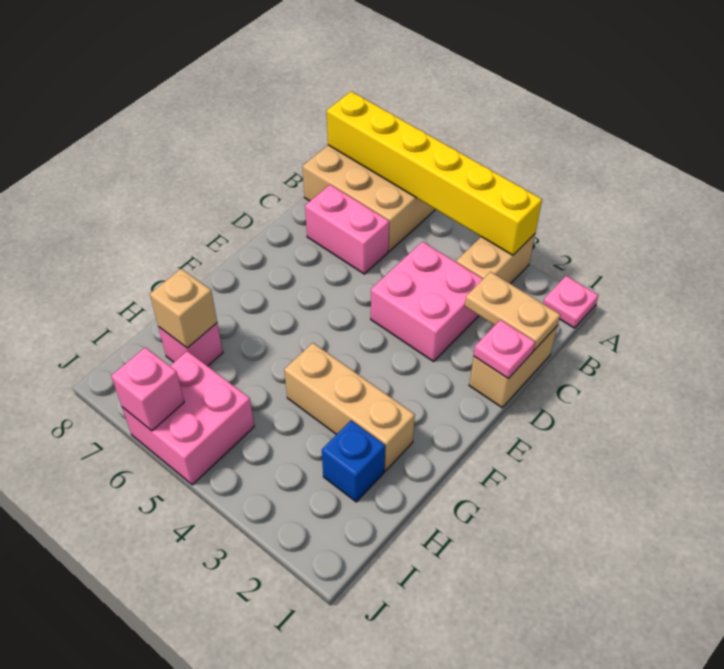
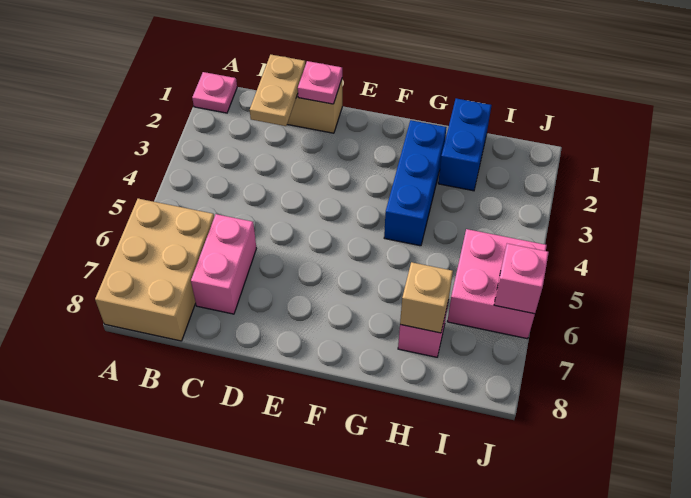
tan brick A3:B3 level 1 -> none
yellow brick A3:A8 level 2 -> none
pink brick C3:D4 level 1 -> none
tan brick G2:G4 level 1 -> blue brick G2:G4 level 1
blue brick H2 level 1 -> blue brick H1:H2 level 1

